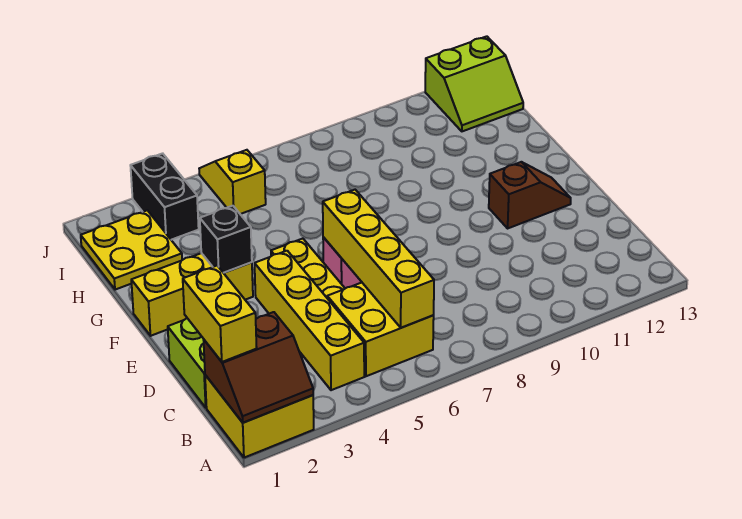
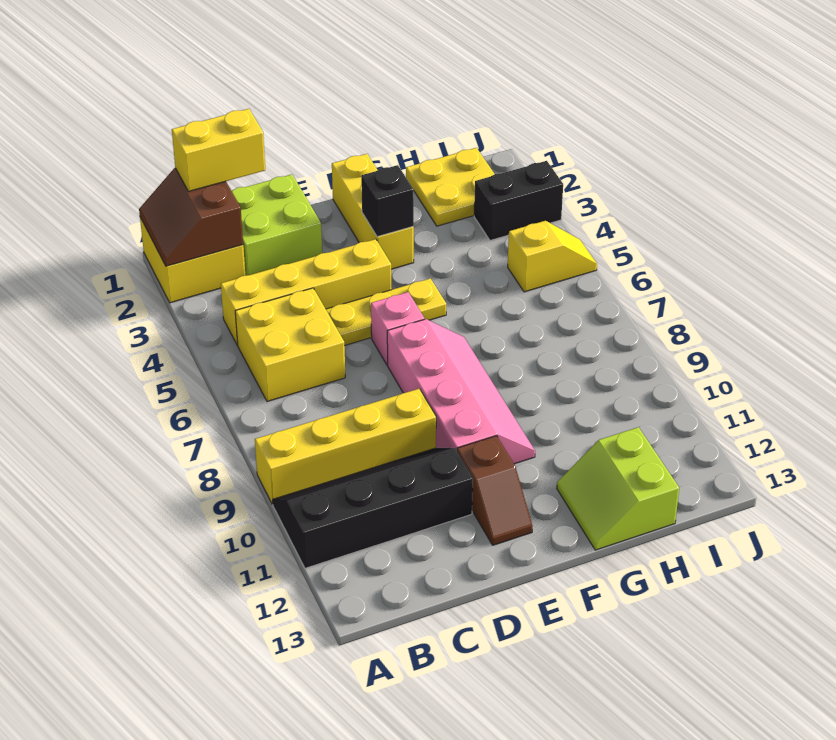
none -> black slope A10:D11 level 1 top 11
yellow brick B6:E6 level 2 -> yellow brick A9:D9 level 1
none -> pink slope E7:F10 level 1 top E
lime slope I12:J13 level 1 top J -> lime slope G12:H13 level 1 top H

